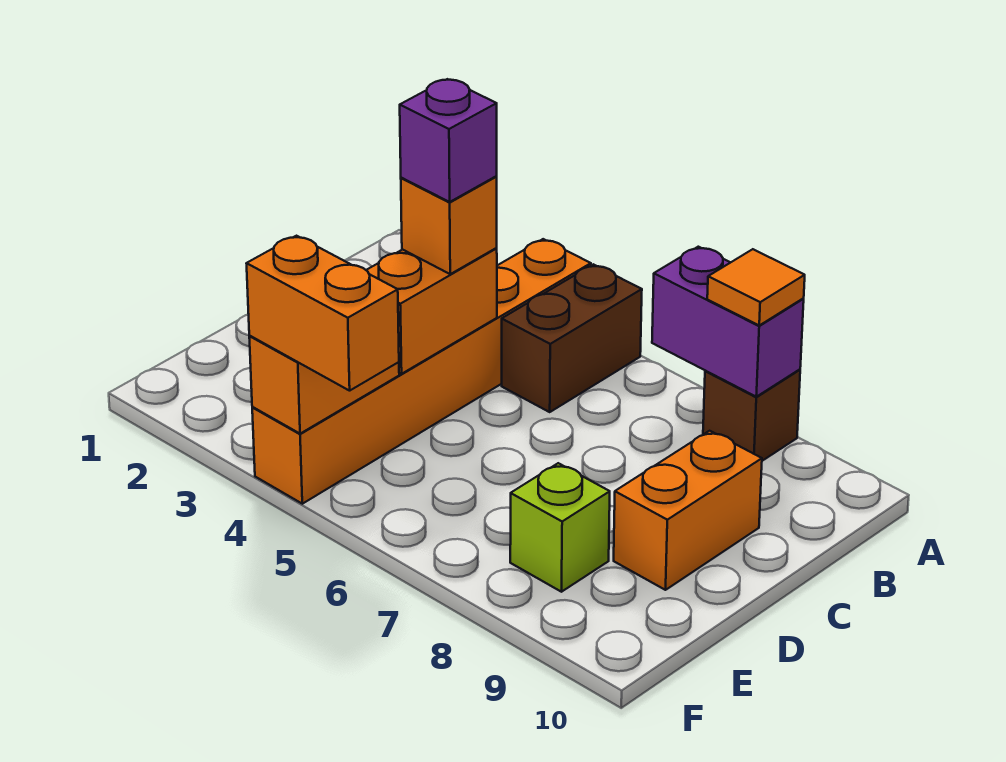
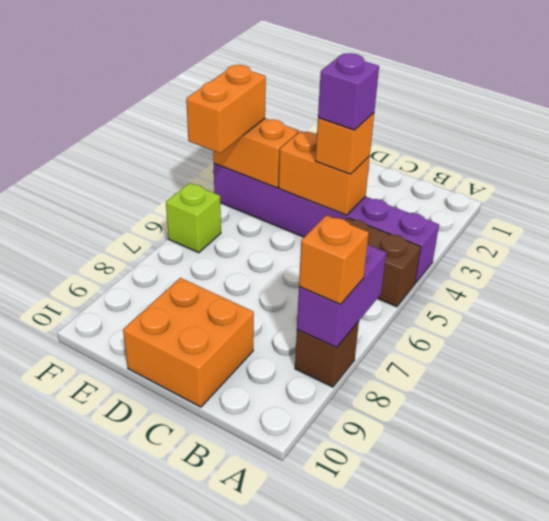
orange brick A4:F4 level 1 -> purple brick A4:F4 level 1
orange tile A8 level 3 -> orange brick A8 level 3
orange brick C9:D9 level 1 -> orange brick C9:D10 level 1
lime brick E8 level 1 -> lime brick F6 level 1

